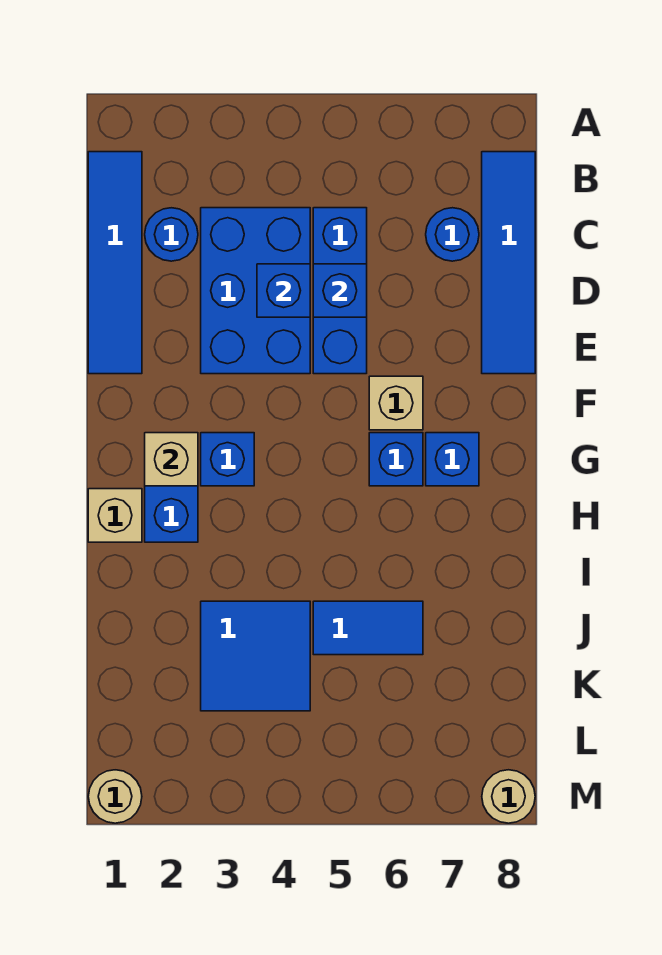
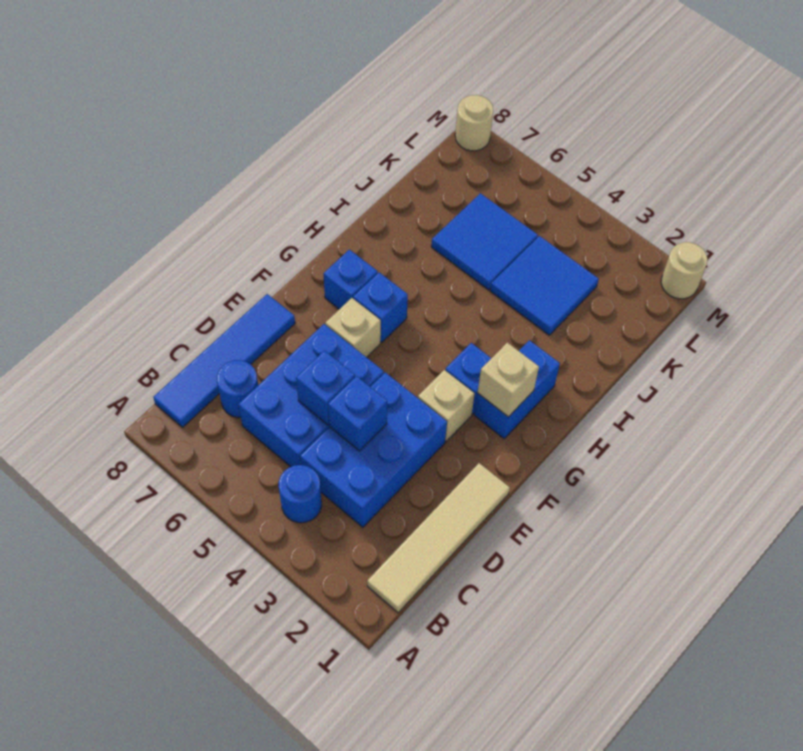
blue tile B1:E1 level 1 -> tan tile B1:E1 level 1
blue round brick C2 level 1 -> blue round brick B4 level 1
blue brick C5:E5 level 1 -> blue brick C5:E6 level 1
tan brick H1 level 1 -> tan brick F3 level 1
blue tile J5:J6 level 1 -> blue tile J5:K6 level 1

